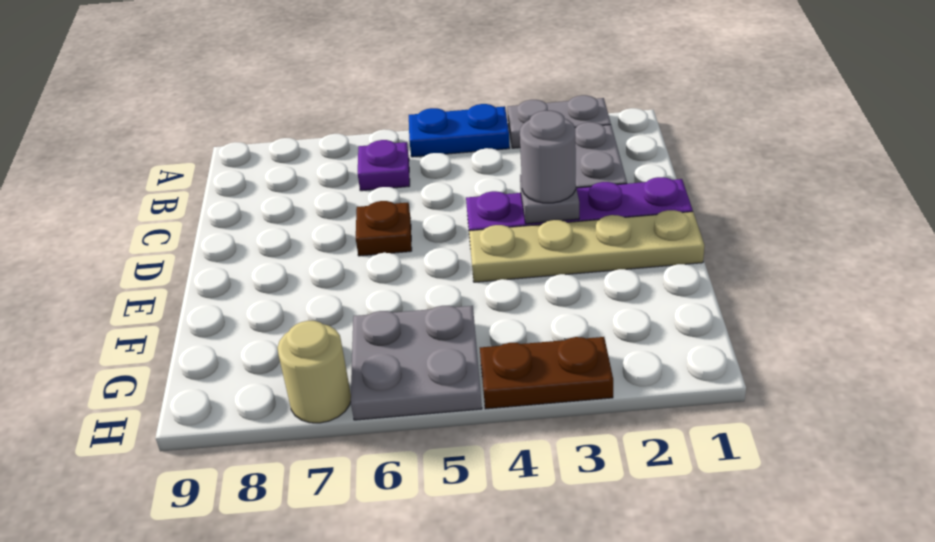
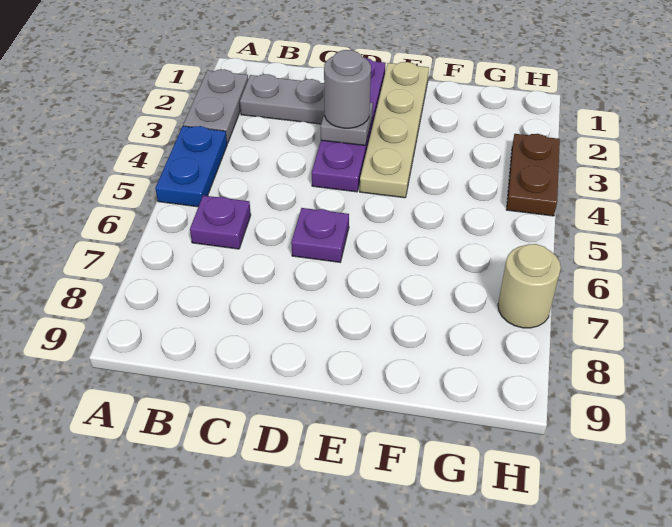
brown plate D6 level 1 -> purple plate D6 level 1
grey plate G5:H6 level 1 -> none

